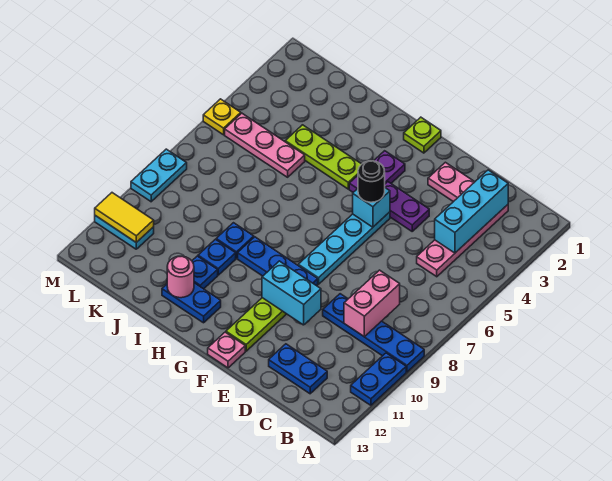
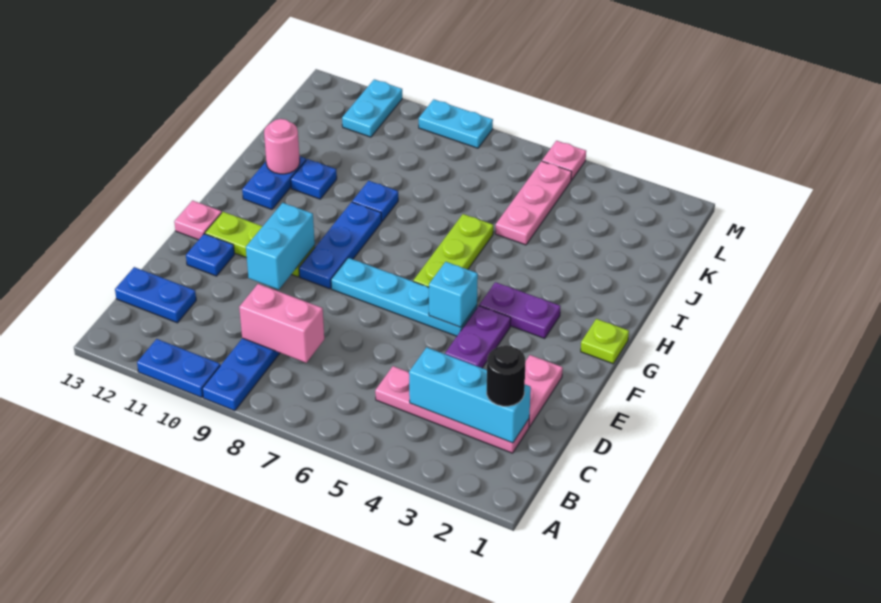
blue plate C12:D12 level 1 -> blue plate C12:C13 level 1
black round brick F5 level 3 -> black round brick C2 level 3
lime plate H4:J4 level 1 -> lime plate G6:I6 level 1
blue plate I10 level 1 -> blue plate E12 level 1
yellow tile L11:M11 level 2 -> none
yellow plate M5 level 1 -> pink plate M5 level 1

